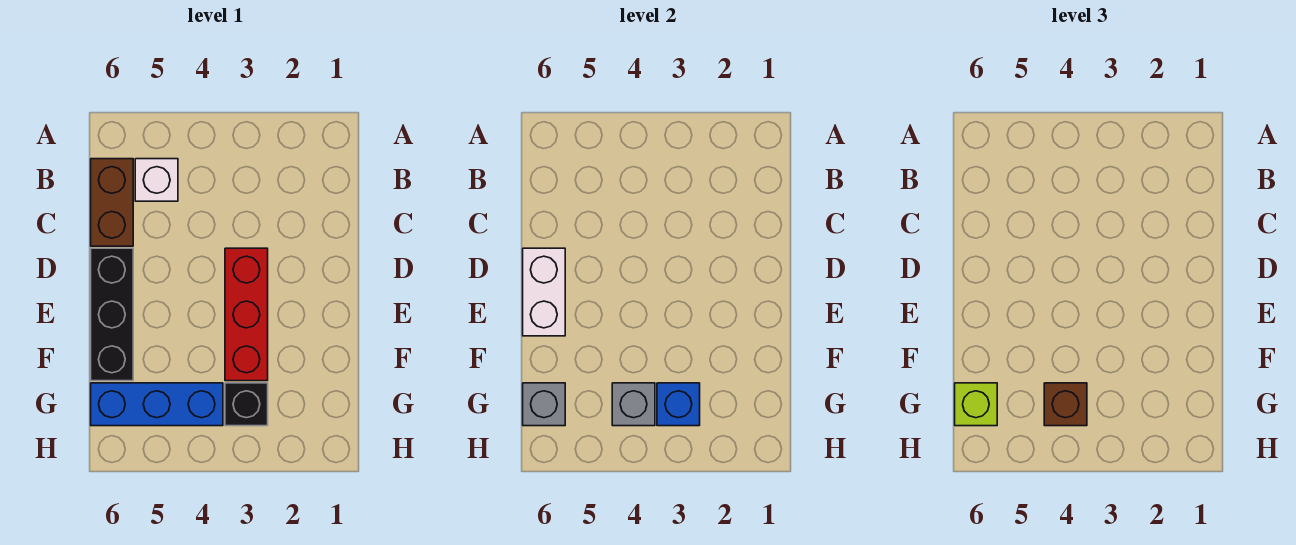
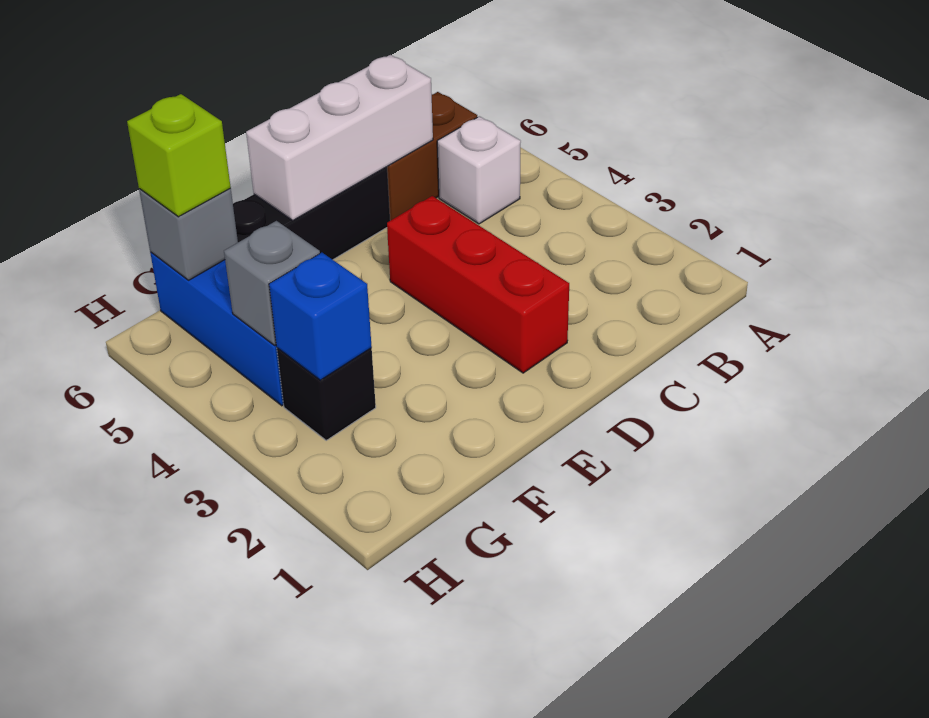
red brick D3:F3 level 1 -> red brick D2:D4 level 1
white brick D6:E6 level 2 -> white brick C6:E6 level 2
brown brick G4 level 3 -> none

